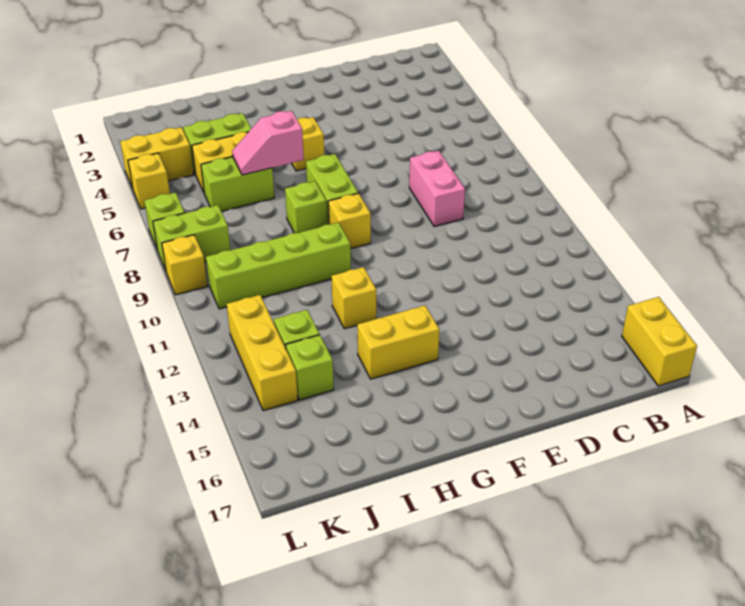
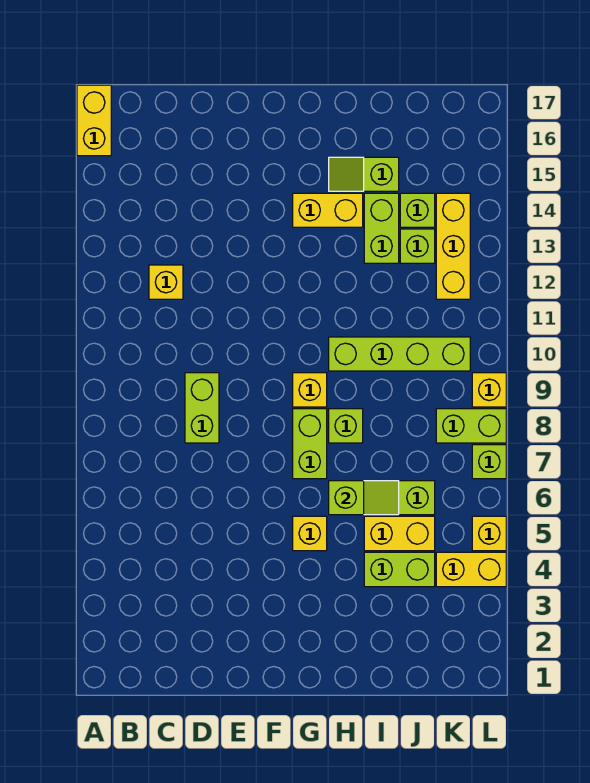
pink brick D8:D9 level 1 -> lime brick D8:D9 level 1
pink slope H6:I6 level 2 top H -> lime slope H6:I6 level 2 top H
yellow brick H12 level 1 -> yellow brick C12 level 1
none -> lime slope H15:I15 level 1 top I
none -> lime brick I13:I14 level 1

